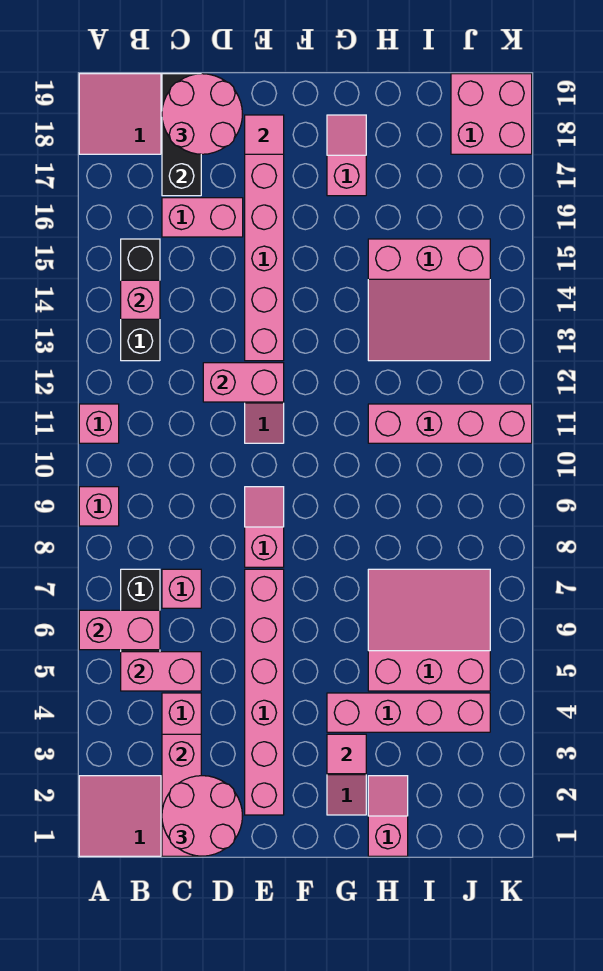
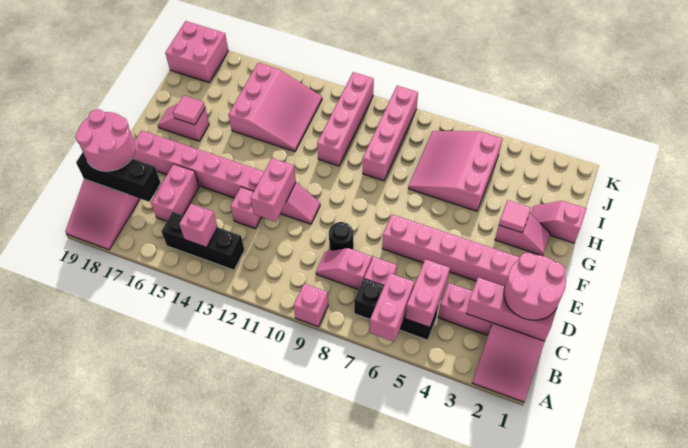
pink brick A11 level 1 -> pink brick D13 level 1
none -> black round brick D9 level 1
pink slope E8:E9 level 1 top 8 -> pink slope C8:C9 level 1 top 8
pink tile E18 level 2 -> pink tile G17 level 2
pink brick G4:J4 level 1 -> pink brick H9:K9 level 1

